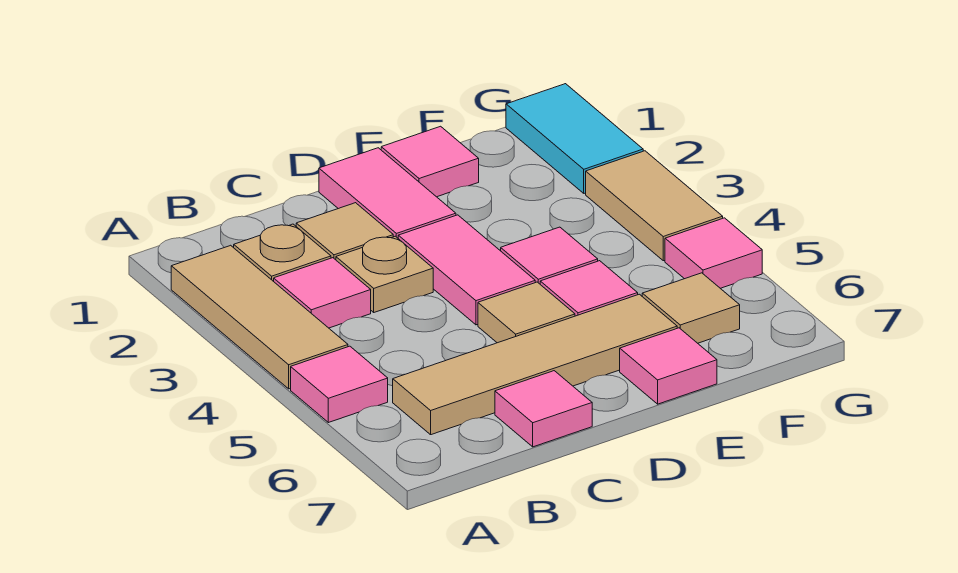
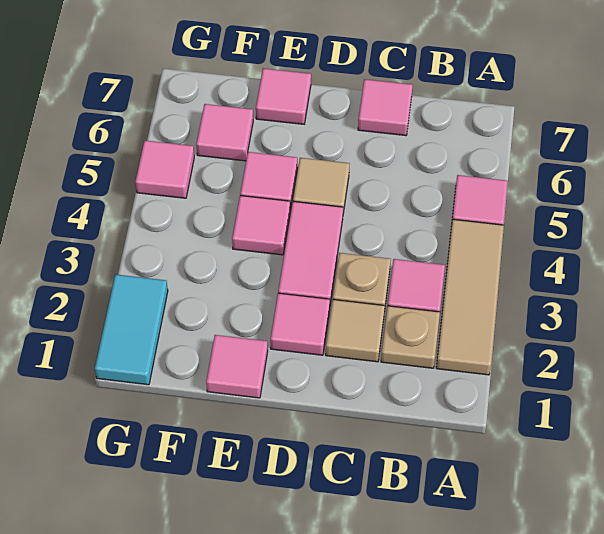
tan tile B6:E6 level 1 -> none
pink tile D1:D2 level 1 -> pink tile D2 level 1
tan tile F6 level 1 -> pink tile F6 level 1
tan tile G3:G4 level 1 -> none

